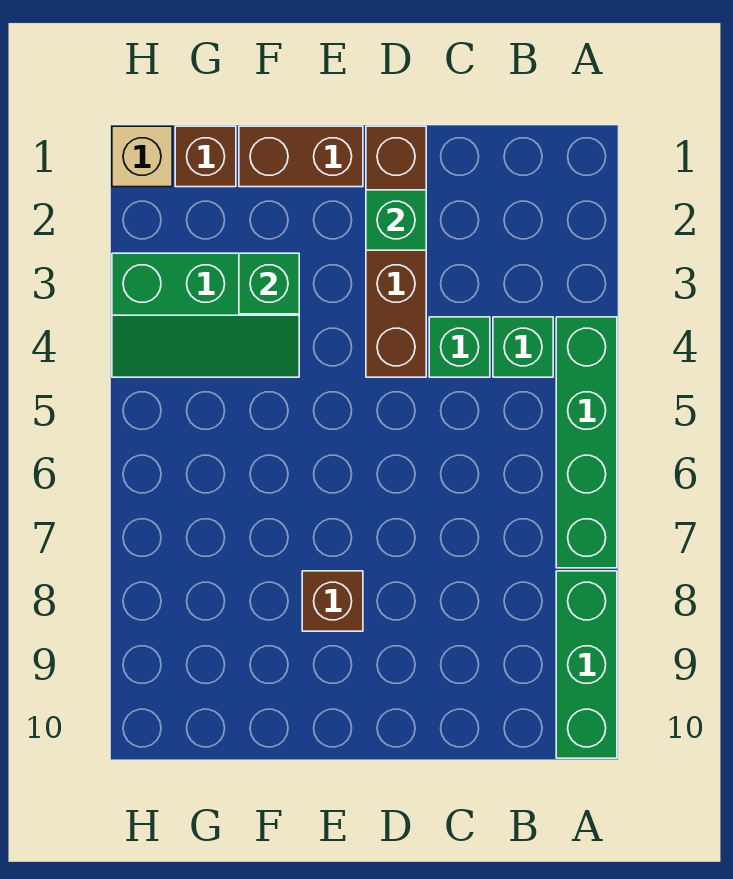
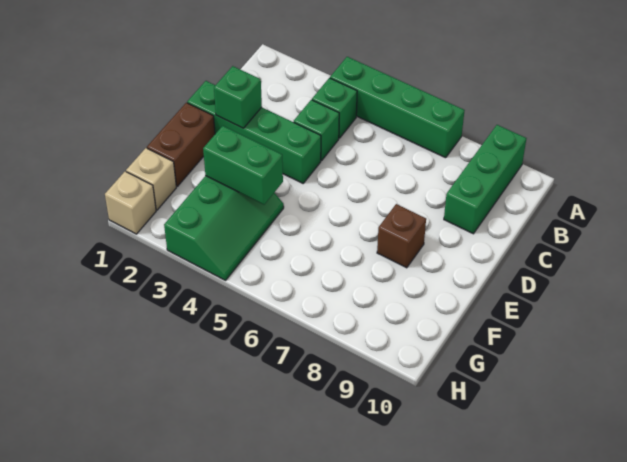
green brick A8:A10 level 1 -> green brick A9:C9 level 1
brown brick D1:D4 level 1 -> green brick D1:D4 level 1
green brick F3 level 2 -> green brick F3:F4 level 2
brown brick G1 level 1 -> tan brick G1 level 1

